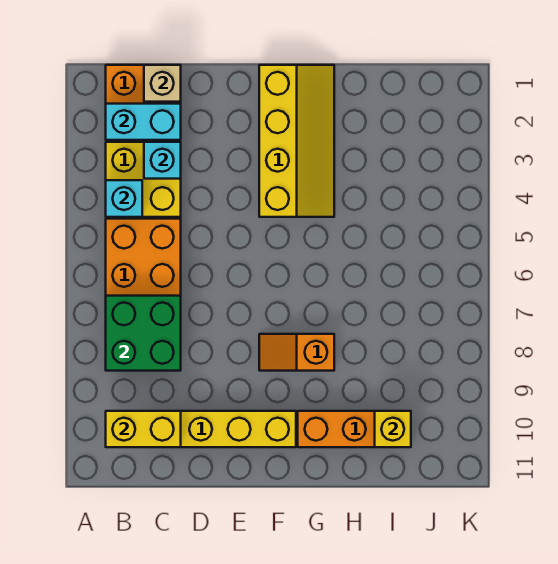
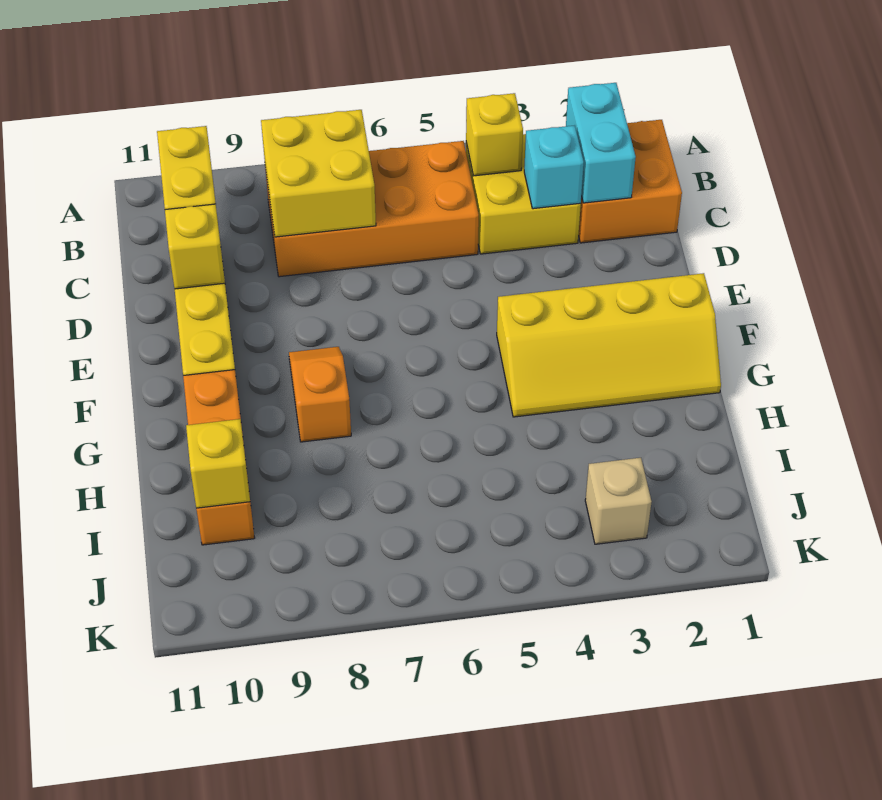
cyan brick B4 level 2 -> yellow brick B4 level 2
green brick B7:C8 level 2 -> yellow brick B7:C8 level 2
tan brick C1 level 2 -> tan brick J3 level 1
none -> yellow brick D10 level 2

